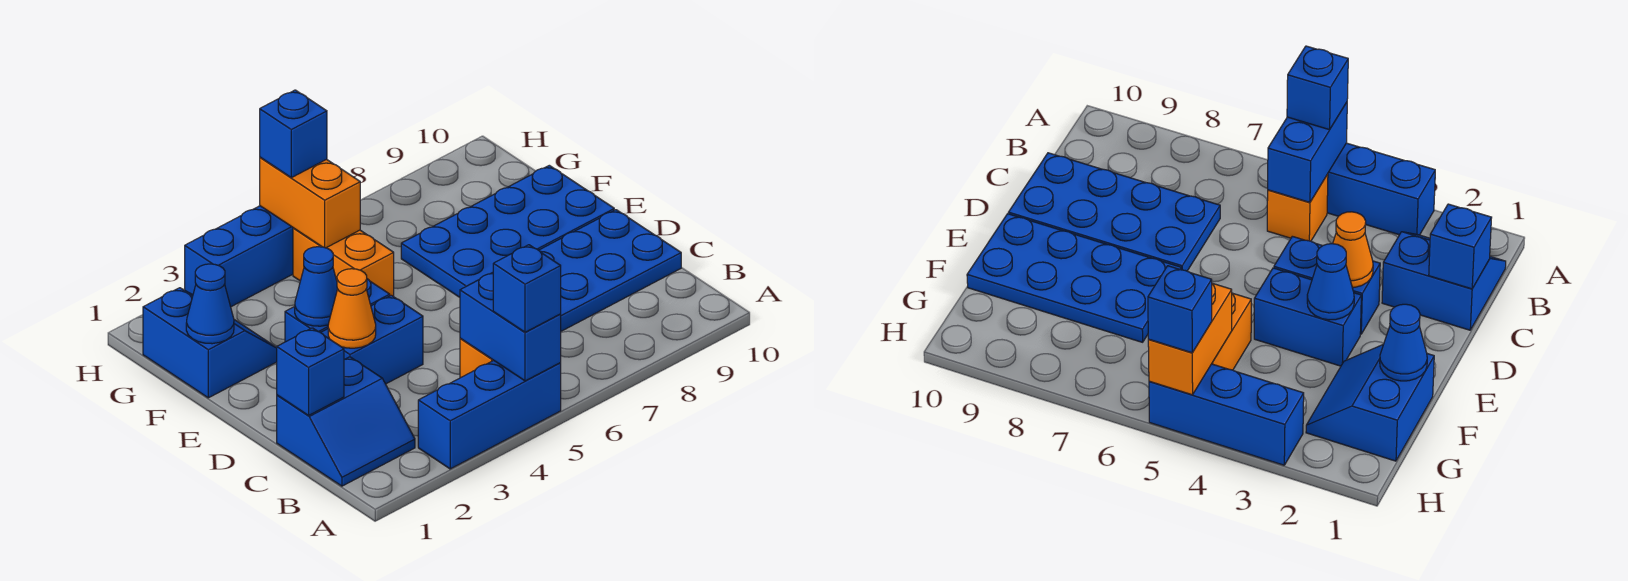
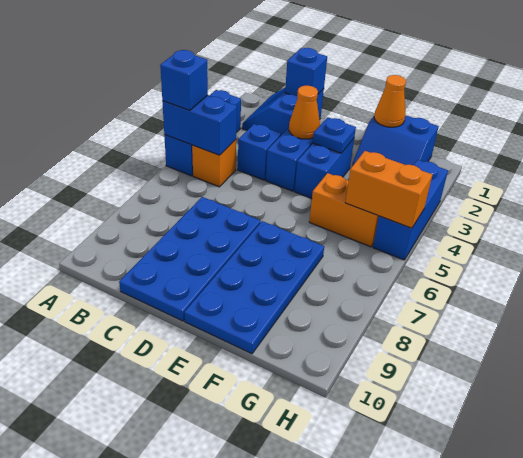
blue cone E3 level 2 -> blue plate E3 level 2
blue cone F1 level 2 -> orange cone F1 level 2
blue brick H5 level 3 -> blue brick C4 level 1

